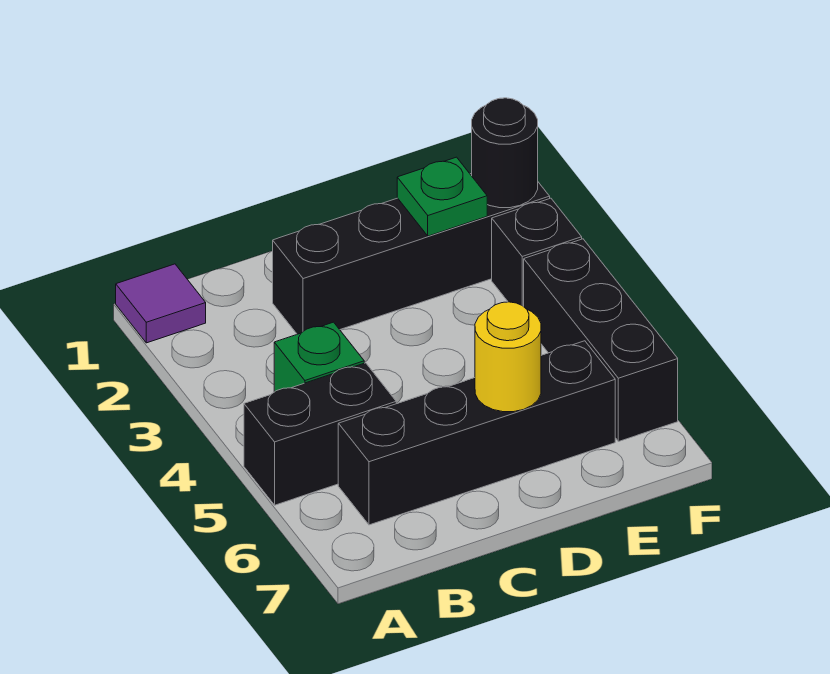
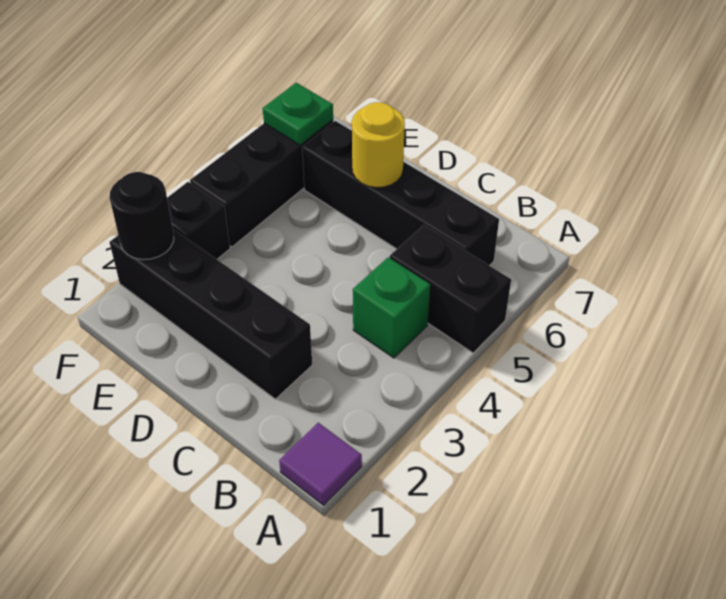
green plate E2 level 2 -> green plate F6 level 2

